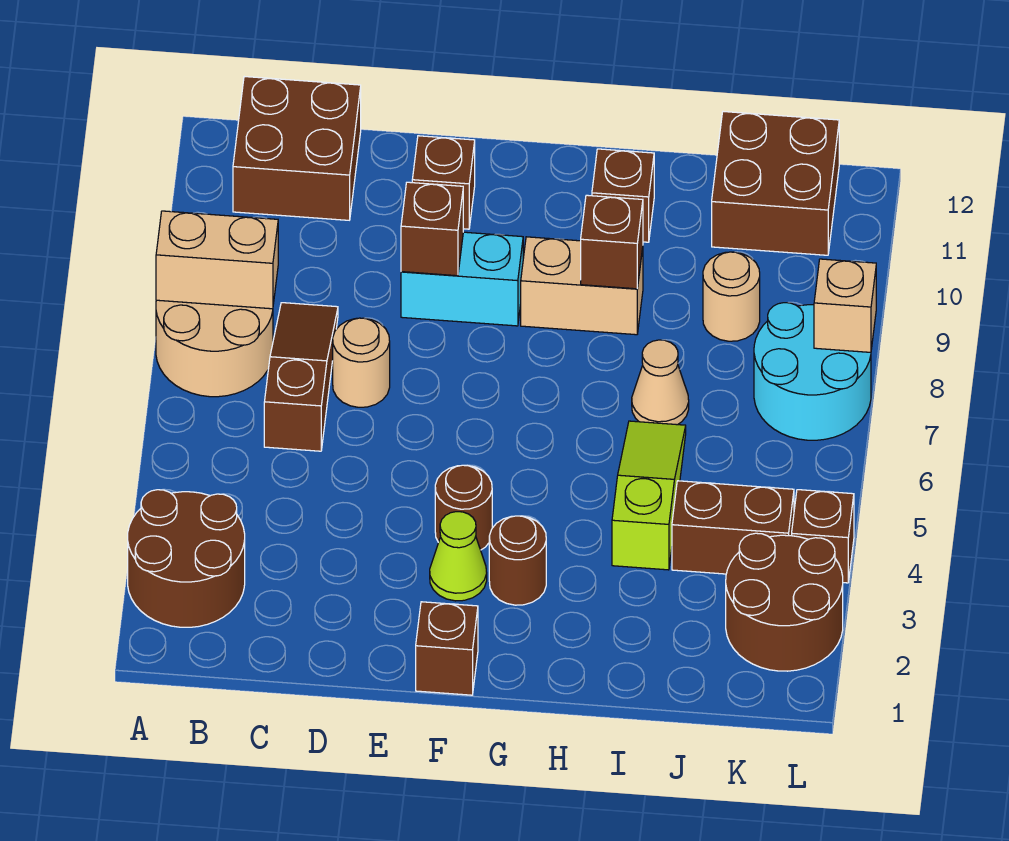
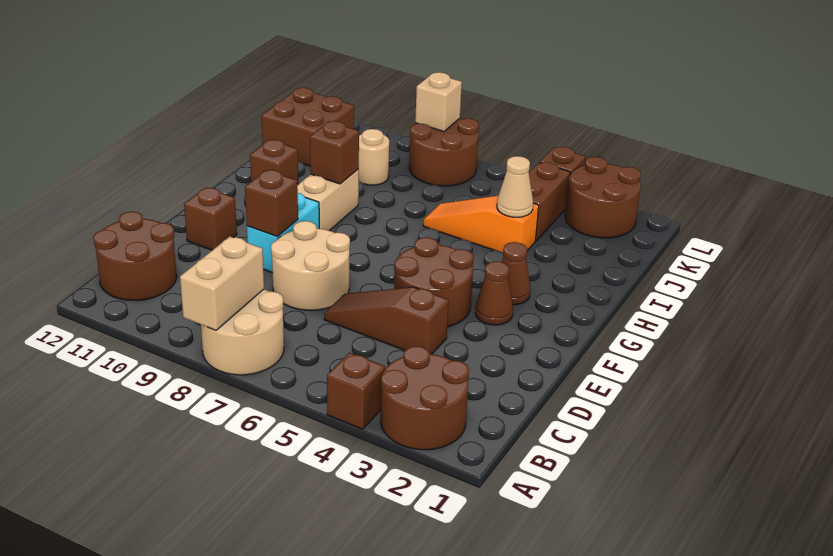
brown brick B11:C12 level 1 -> brown round brick B11:C12 level 1
brown slope C6:C8 level 1 top 6 -> brown slope D4:D6 level 1 top 4
tan round brick D7 level 1 -> tan round brick D7:E8 level 1
brown brick F1 level 1 -> brown brick A4 level 1
lime cone F3 level 1 -> brown cone F3 level 1
brown round brick F4 level 1 -> brown round brick E4:F5 level 1
brown round brick G3 level 1 -> brown cone G3 level 1
lime slope I4:I6 level 1 top 4 -> orange slope I4:I6 level 1 top 4
tan cone I7 level 1 -> tan cone I4 level 2
cyan round brick K7:L8 level 1 -> brown round brick K7:L8 level 1

